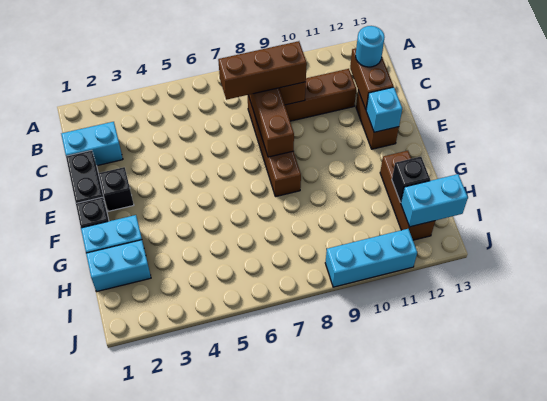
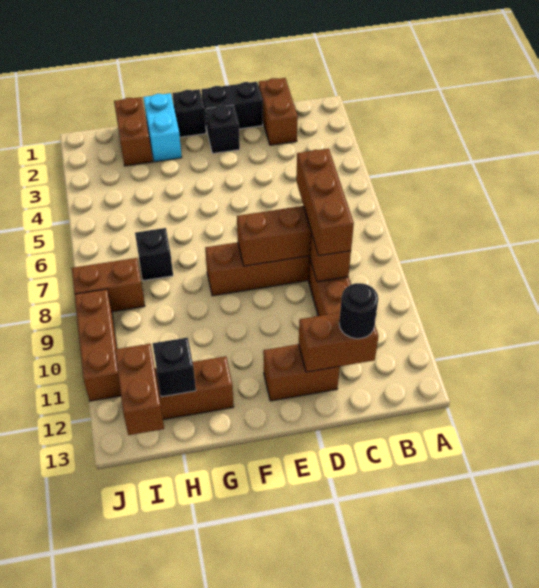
cyan brick C1:C2 level 1 -> brown brick C1:C2 level 1
cyan round brick C12 level 3 -> black round brick C12 level 3
cyan brick E12 level 2 -> none
cyan brick H1:H2 level 1 -> brown brick H1:H2 level 1
none -> black brick H7 level 1
none -> brown brick I8:J8 level 1
cyan brick I12:I13 level 2 -> brown brick I12:I13 level 2
cyan brick J9:J11 level 1 -> brown brick J9:J11 level 1

